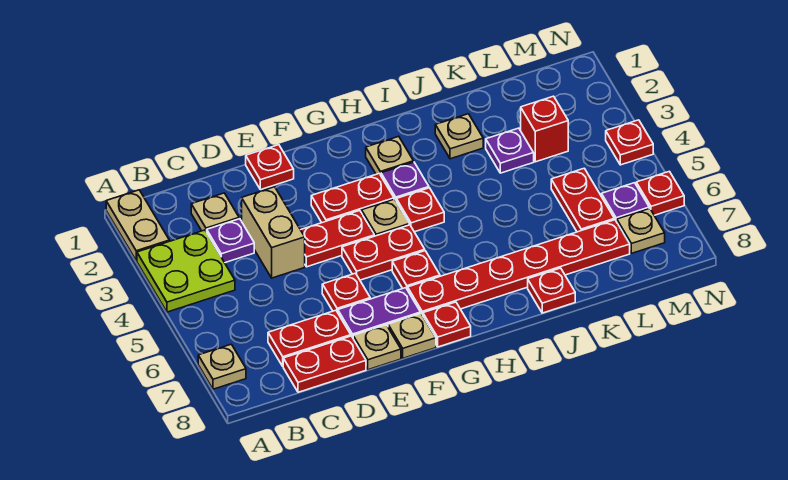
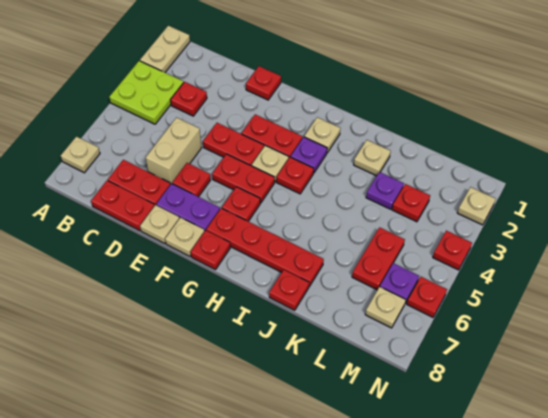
tan plate C2 level 1 -> tan plate N2 level 1
purple plate C3 level 1 -> red plate C3 level 1
tan brick D3:D4 level 1 -> tan brick D5:D6 level 1
red plate G7:L7 level 1 -> red plate G7:J7 level 1
red brick L3 level 1 -> red plate L3 level 1

